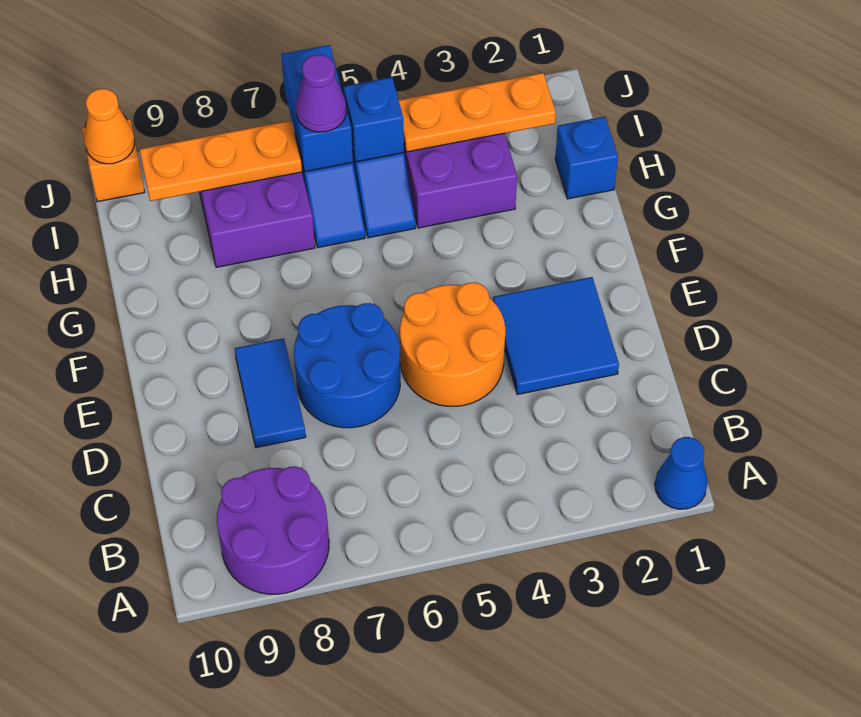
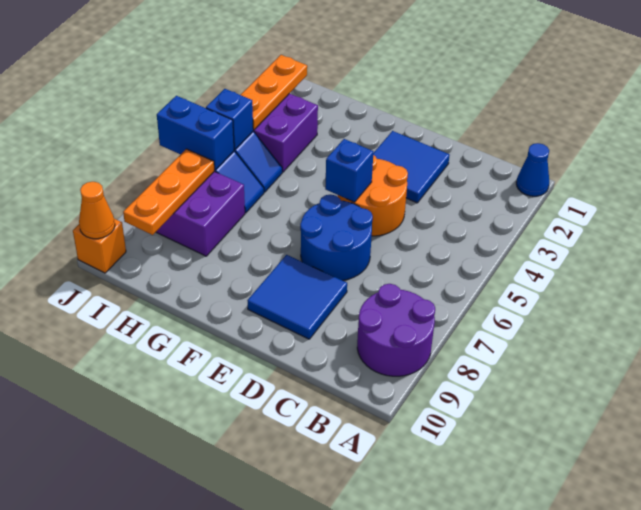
blue tile D8:E8 level 1 -> blue tile D8:E9 level 1
blue brick H1 level 1 -> blue brick E5 level 2
purple cone I6 level 3 -> none

